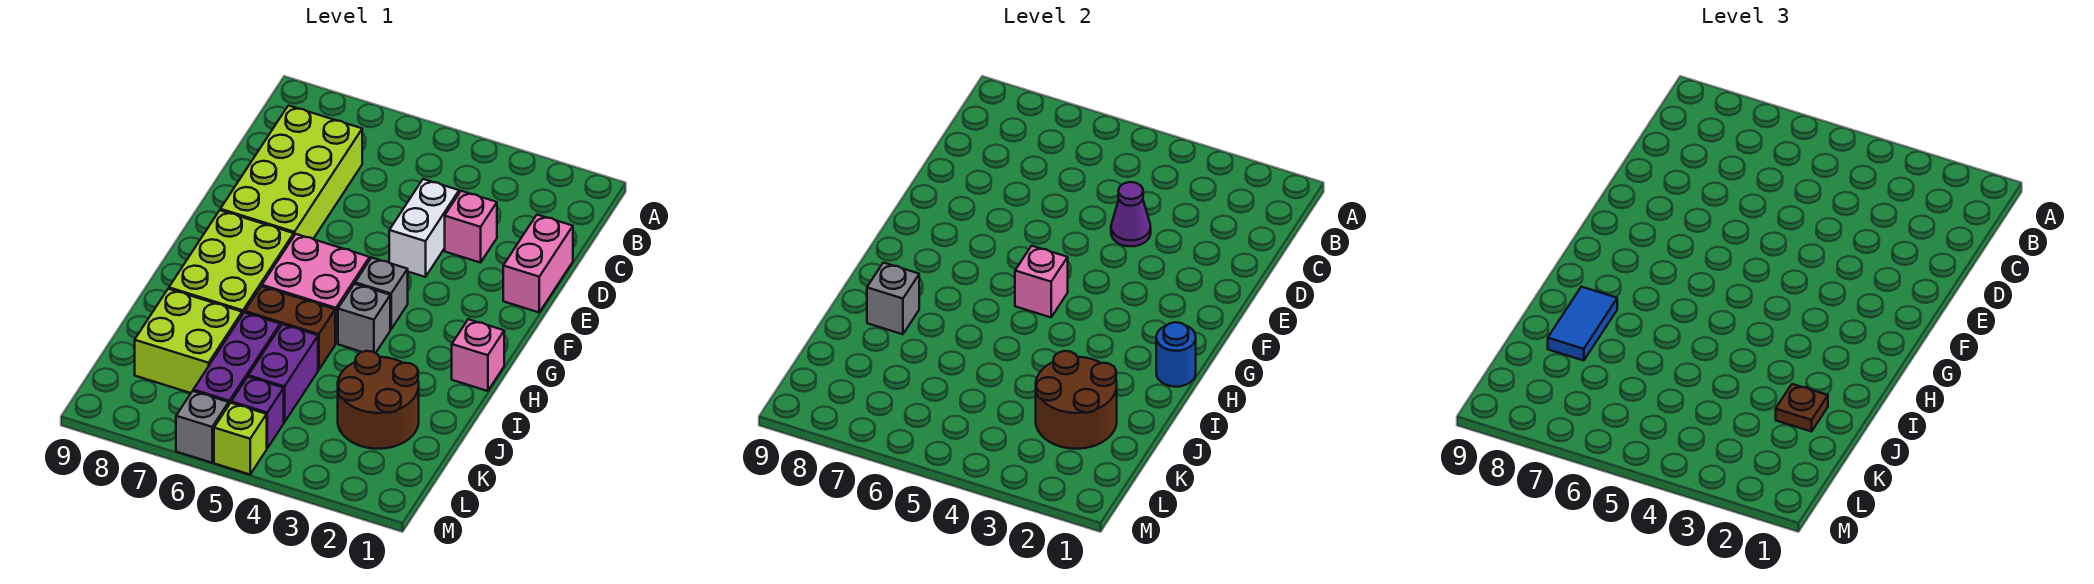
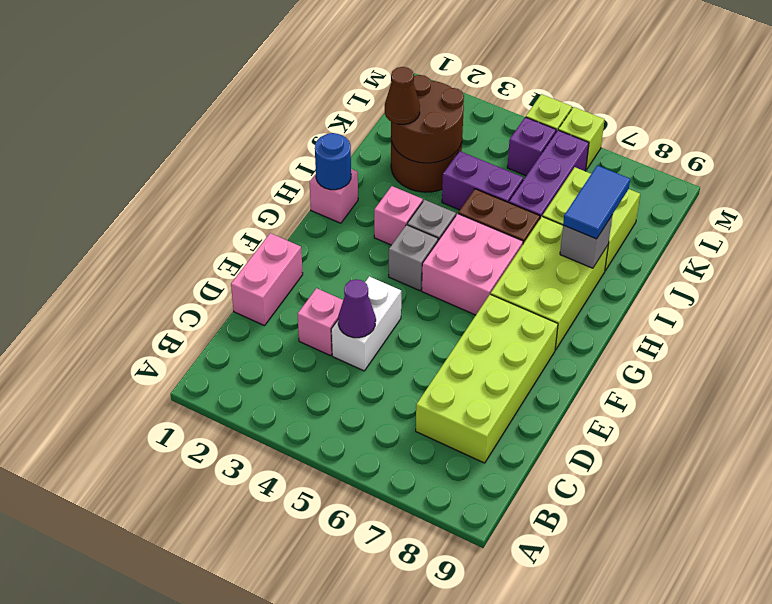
pink brick G5 level 2 -> pink brick H3 level 1
brown plate J2 level 3 -> brown cone J2 level 3
purple brick J5:K5 level 1 -> purple brick J4:J5 level 1
grey brick M6 level 1 -> lime brick M6 level 1

